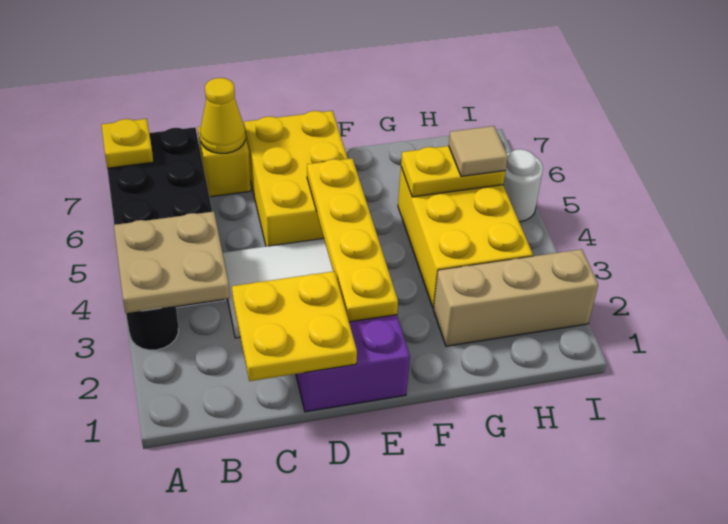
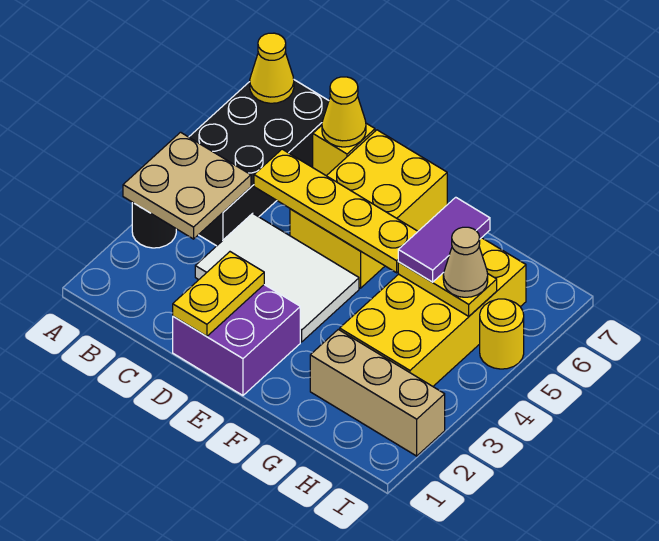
yellow plate A7 level 2 -> yellow cone A7 level 2
yellow plate C1:D2 level 2 -> yellow plate D1:D2 level 2
yellow plate E2:E5 level 2 -> yellow plate C5:F5 level 2
yellow brick G3:H5 level 1 -> yellow brick G3:H6 level 1
none -> purple tile G5:G6 level 3
tan tile H5 level 3 -> tan cone H5 level 3
white round brick I5 level 1 -> yellow round brick I5 level 1

